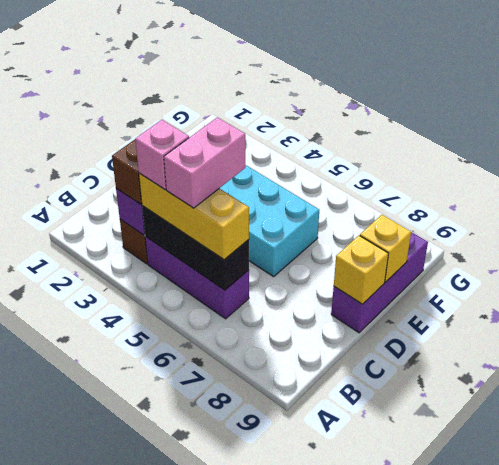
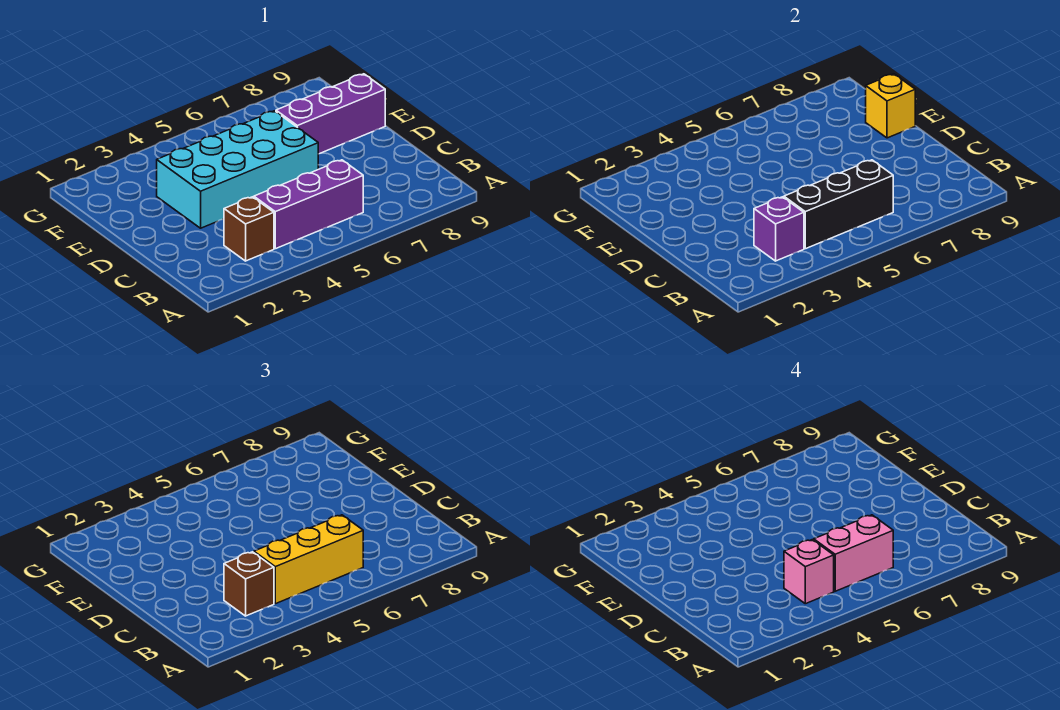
pink brick B5:C5 level 4 -> pink brick B5:B6 level 4
purple brick D9:F9 level 1 -> purple brick E7:E9 level 1
yellow brick D9 level 2 -> none

